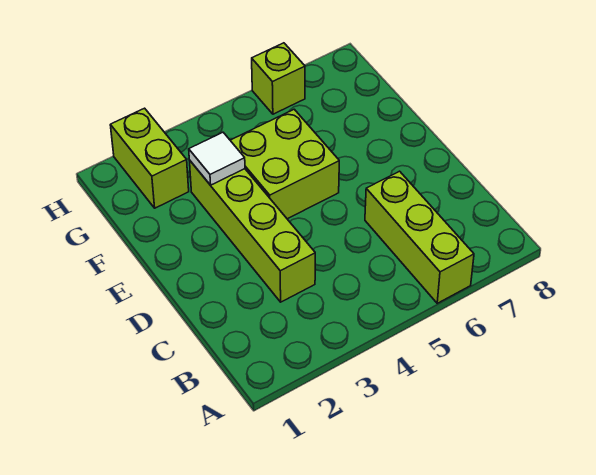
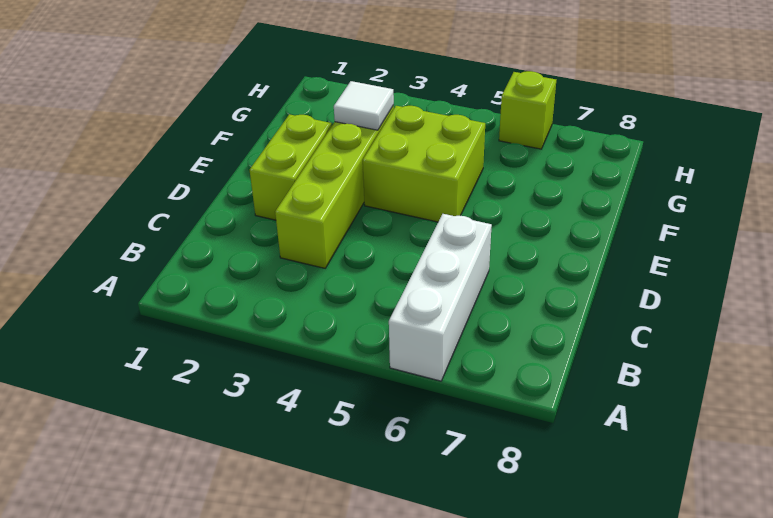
lime brick A6:C6 level 1 -> white brick A6:C6 level 1
lime brick G2:H2 level 1 -> lime brick D2:E2 level 1

